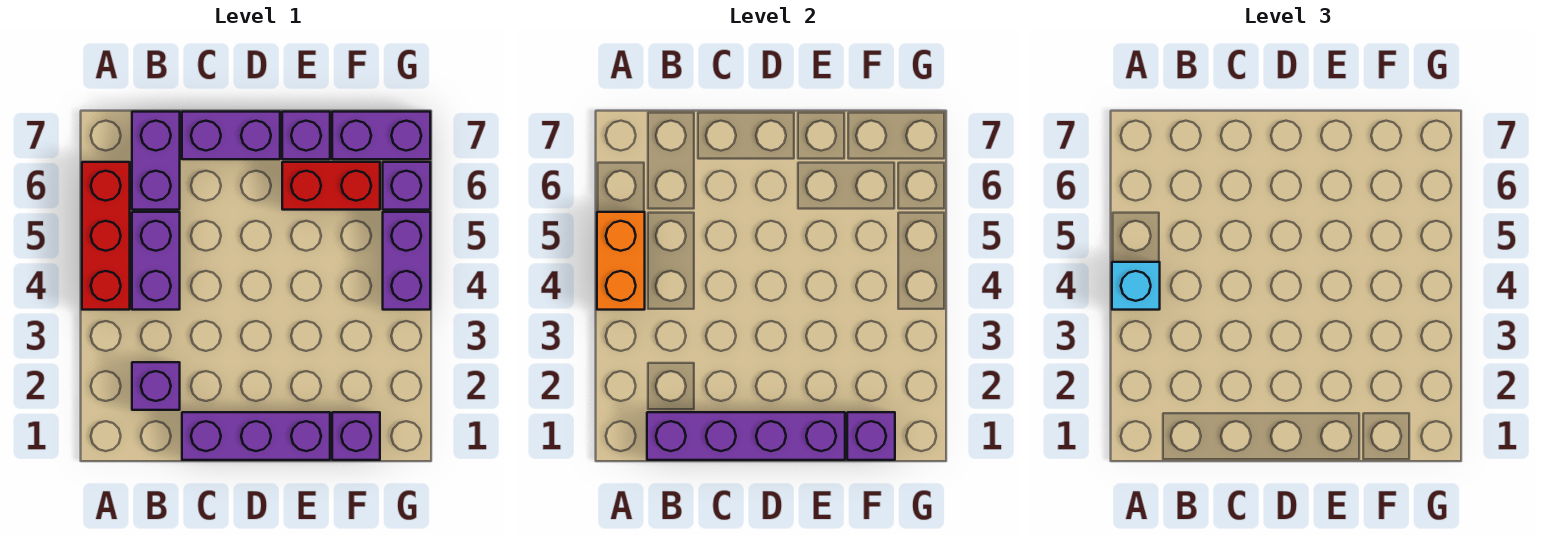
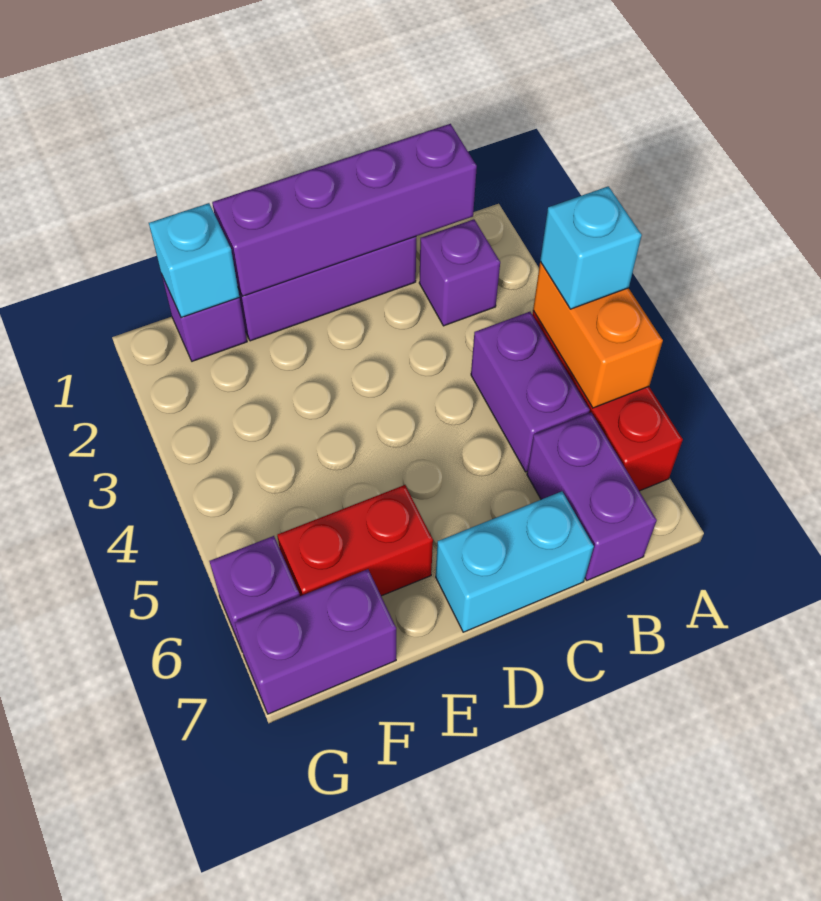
purple brick C7:D7 level 1 -> cyan brick C7:D7 level 1
purple brick E7 level 1 -> none
purple brick F1 level 2 -> cyan brick F1 level 2
purple brick G4:G5 level 1 -> none

